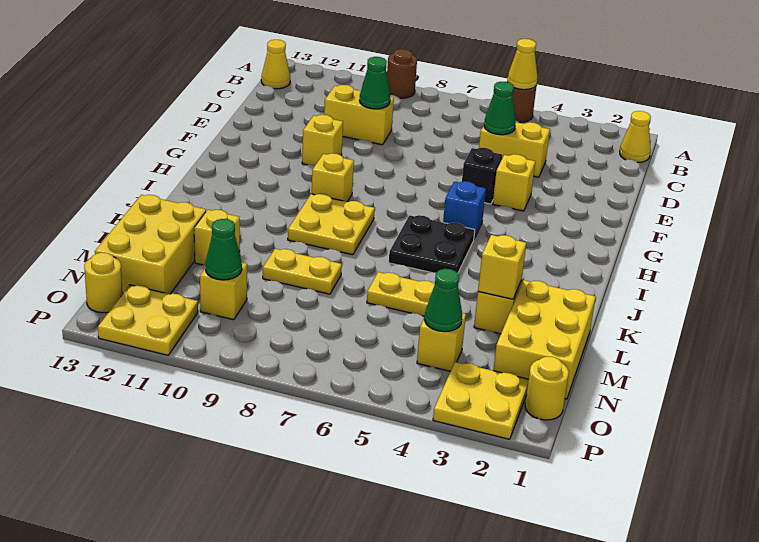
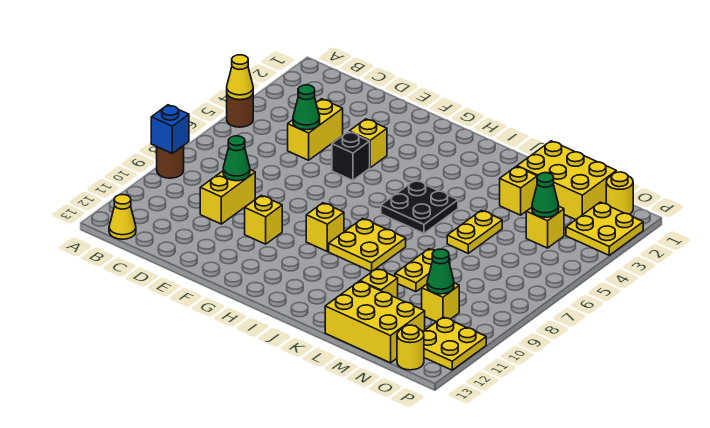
yellow cone B1 level 1 -> none
blue brick H5 level 1 -> blue brick A9 level 2
yellow brick L3 level 2 -> none

